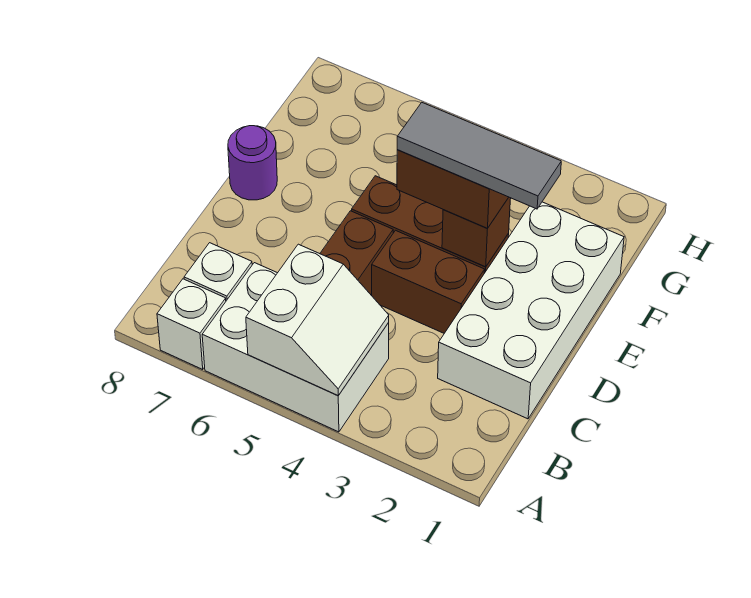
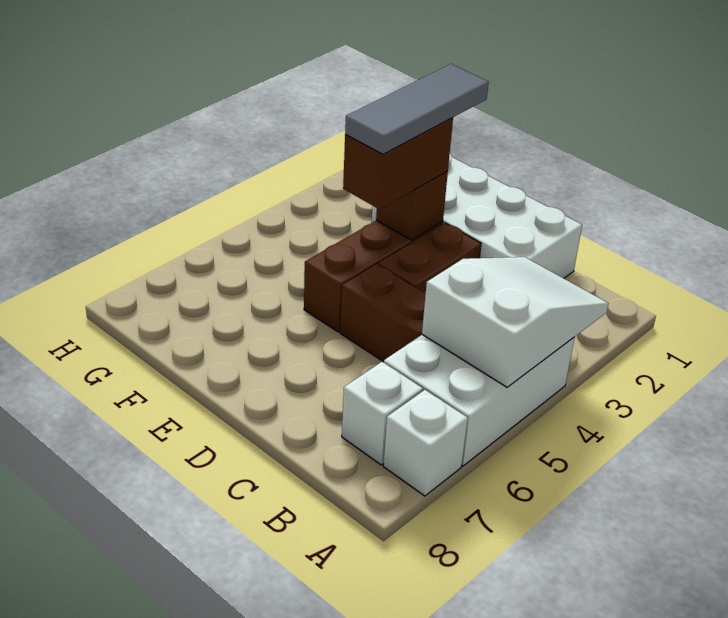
white slope A4:B5 level 2 top 5 -> white slope A3:B5 level 2 top 5
purple round brick E8 level 1 -> none

